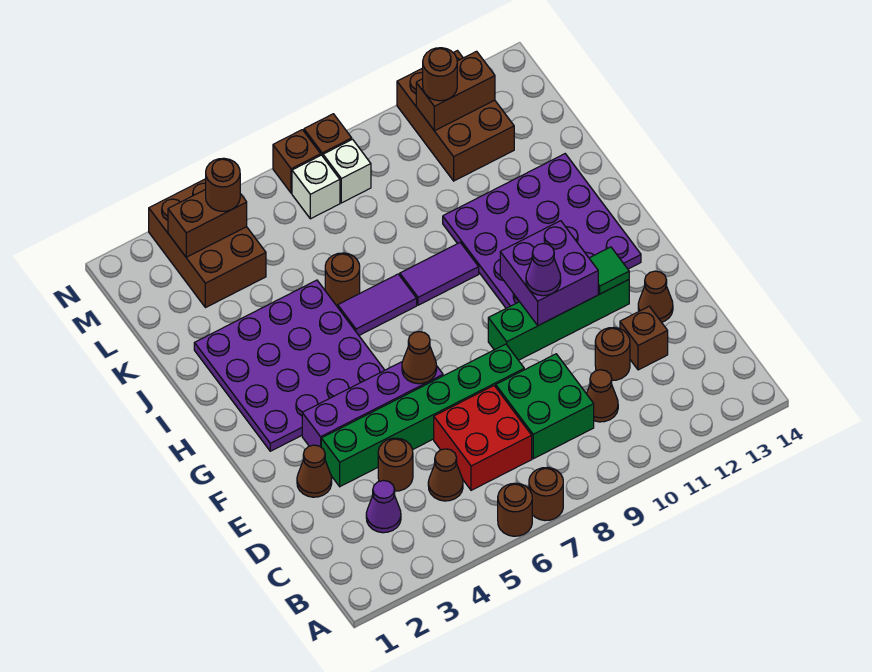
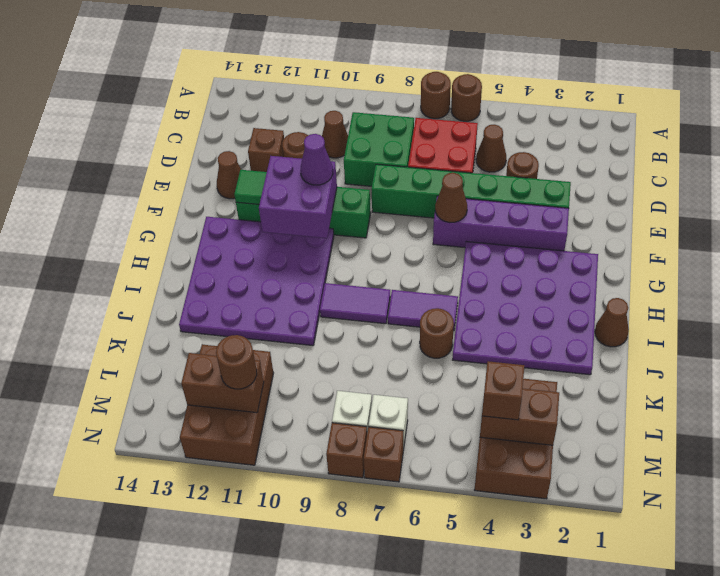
purple cone C3 level 1 -> none
brown cone E2 level 1 -> brown cone I1 level 1
brown round brick M4 level 3 -> brown brick M4 level 3

